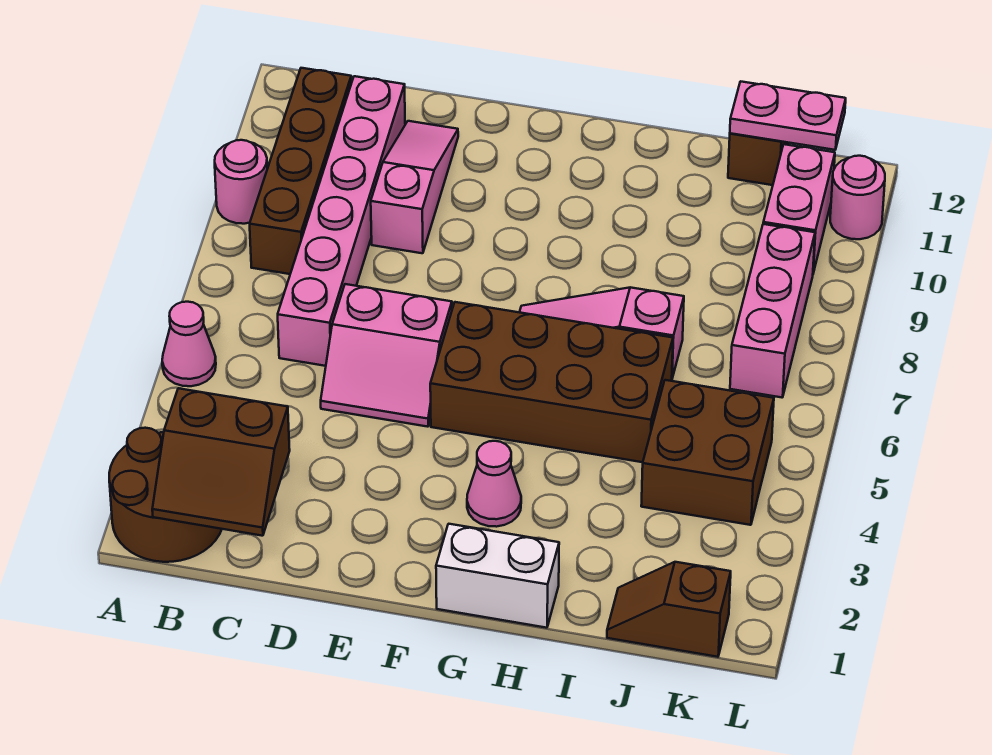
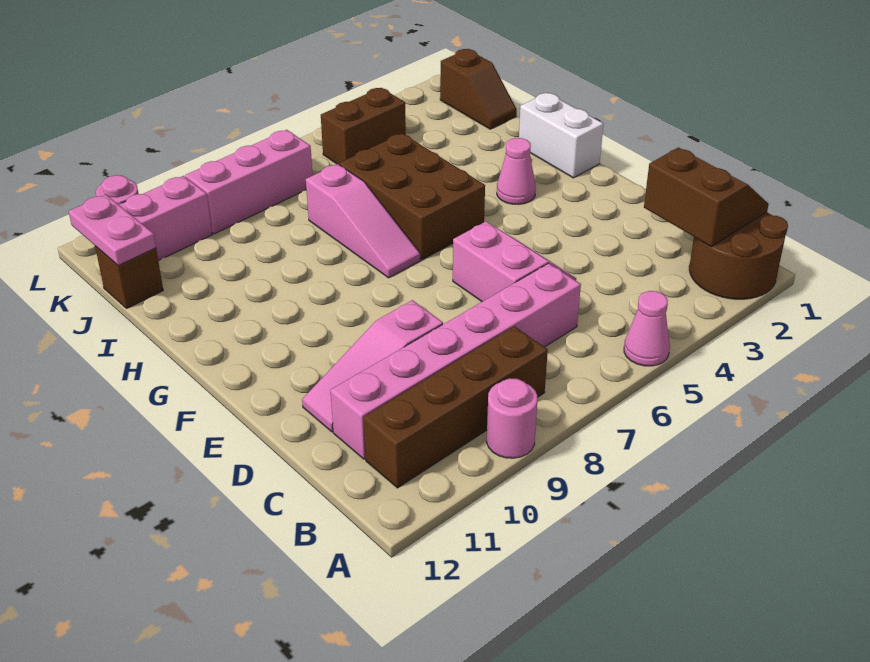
brown brick F5:I6 level 1 -> brown brick G5:I6 level 1
brown brick J4:K5 level 1 -> brown brick K4:K5 level 1

